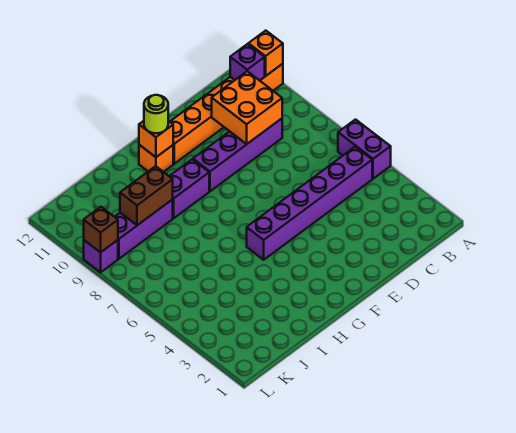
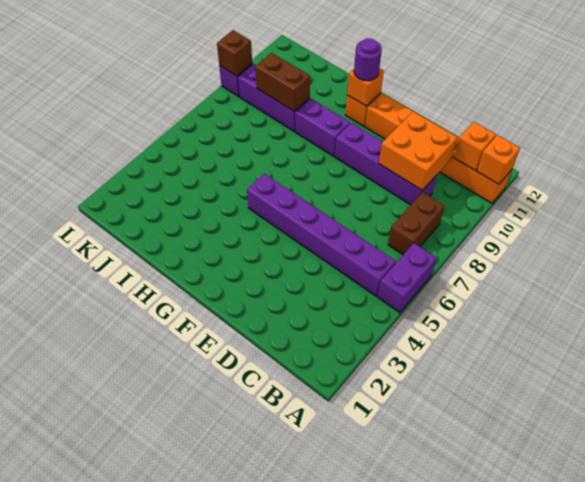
none -> brown brick B7:B8 level 1
purple brick B11 level 2 -> orange brick B11 level 2
lime round brick G11 level 3 -> purple round brick G11 level 3

